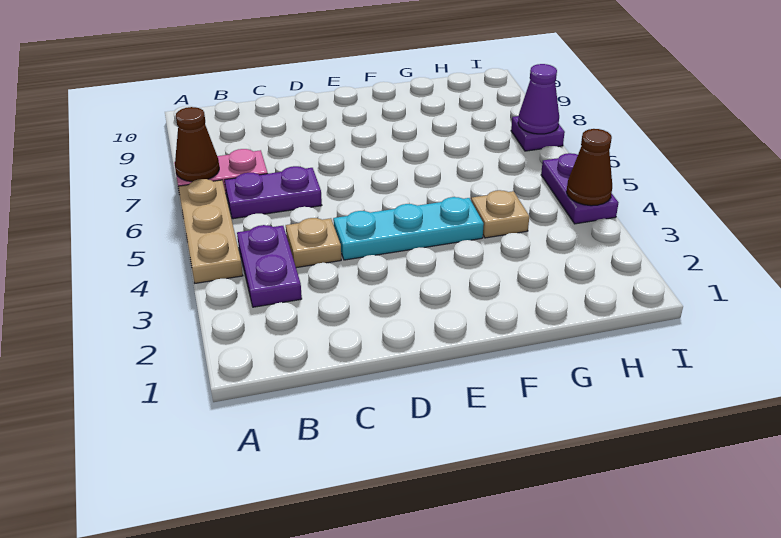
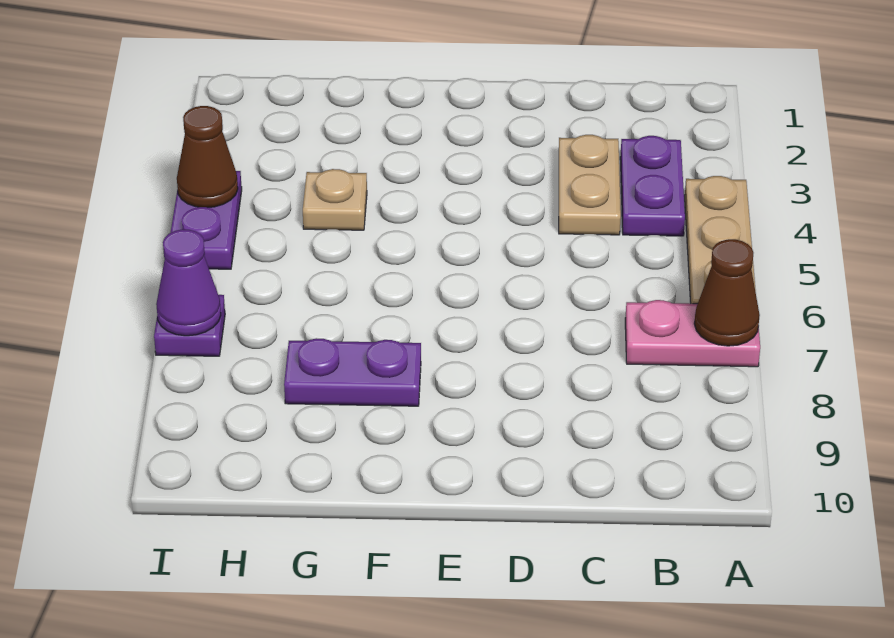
purple plate B6:C6 level 1 -> purple plate F8:G8 level 1
tan plate C4 level 1 -> tan plate C3:C4 level 1
cyan plate D4:F4 level 1 -> none

